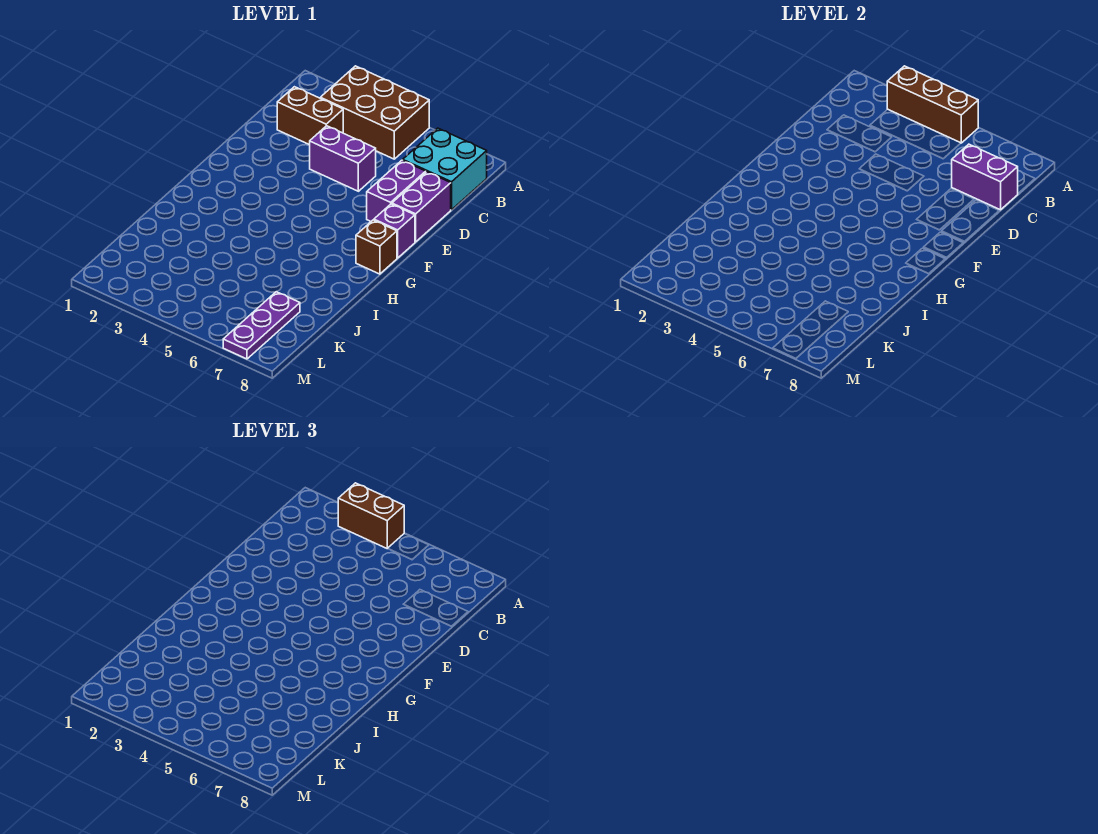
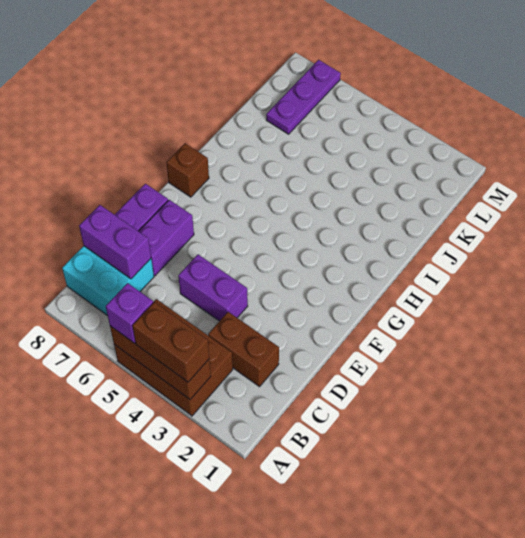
purple brick F8 level 1 -> purple brick A5 level 3

